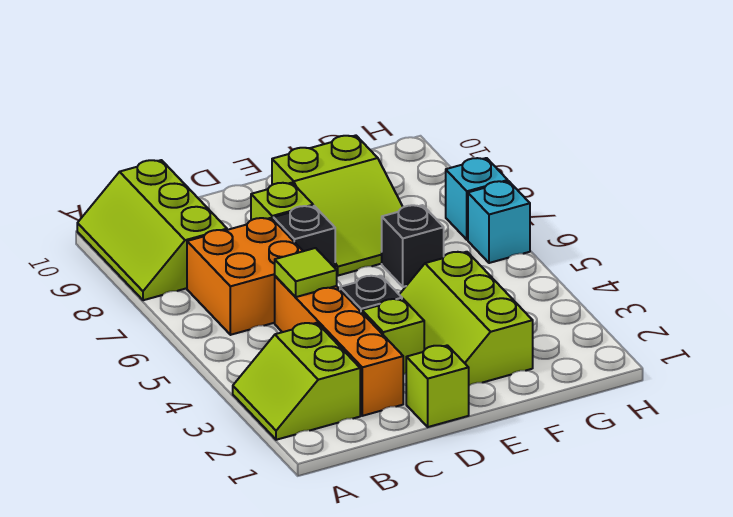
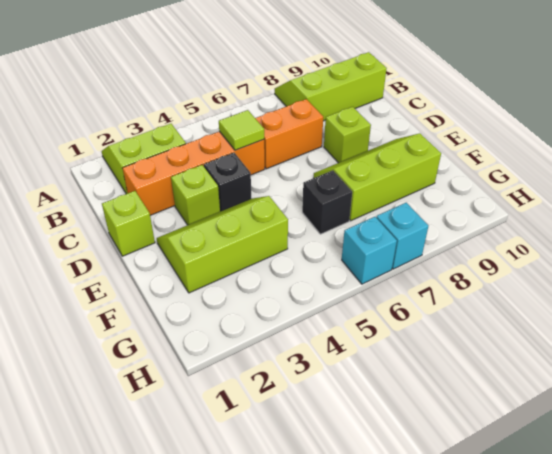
orange brick B6:C7 level 1 -> orange brick C6:C7 level 1
black brick D7 level 1 -> none
lime slope E7:F9 level 1 top 9 -> lime slope E7:F9 level 1 top F

